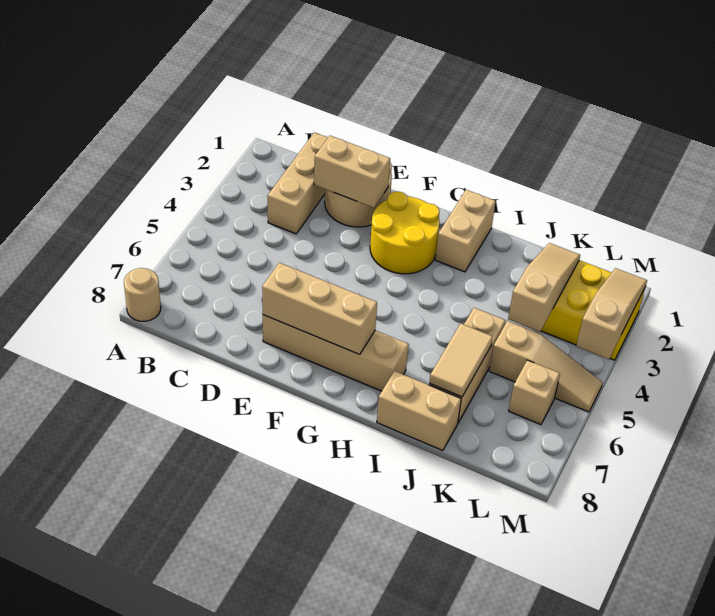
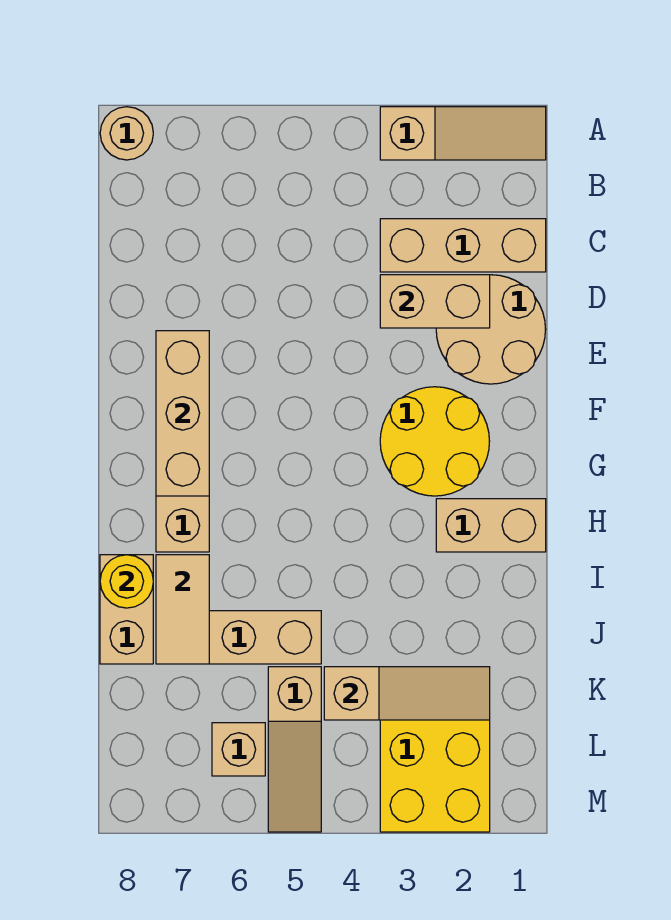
tan brick D2:E2 level 2 -> tan brick D2:D3 level 2
none -> yellow round brick I8 level 2
tan tile J6:J7 level 2 -> tan tile I7:J7 level 2
tan slope M2:M4 level 2 top 4 -> tan slope A1:A3 level 1 top 3

